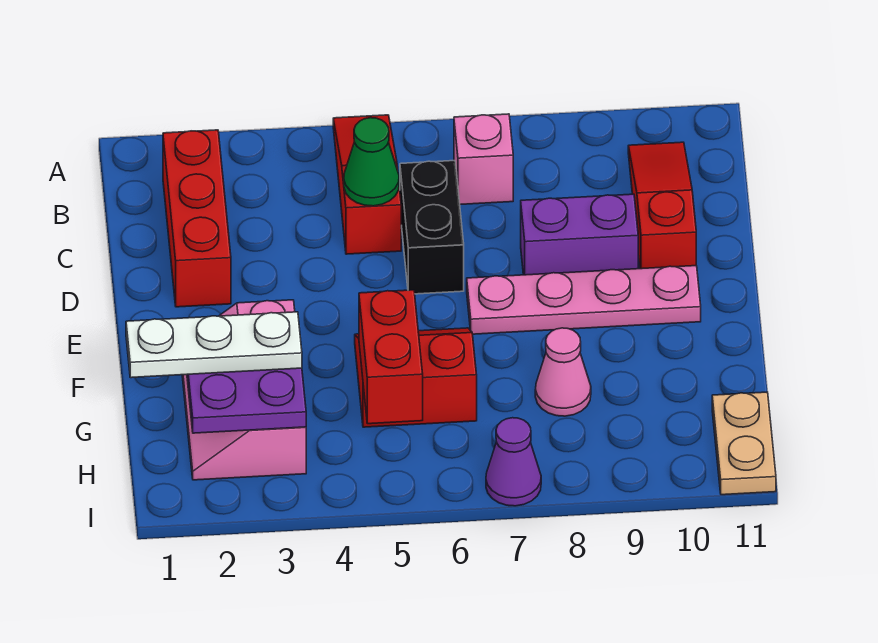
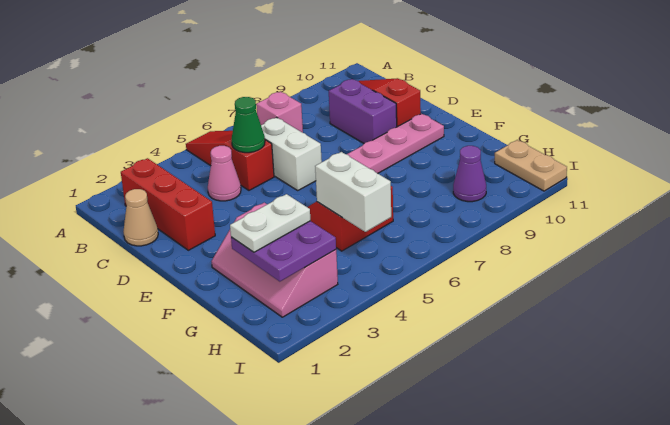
none -> tan cone C1 level 1
black brick C6:D6 level 1 -> white brick C6:D6 level 1
purple brick D8:D9 level 1 -> purple brick C9:D9 level 1
white plate G1:G3 level 3 -> white plate G2:G3 level 3
red brick G5:H5 level 2 -> white brick G5:H5 level 2
pink cone G8 level 1 -> pink cone C4 level 1
purple cone I7 level 1 -> purple cone H9 level 1

